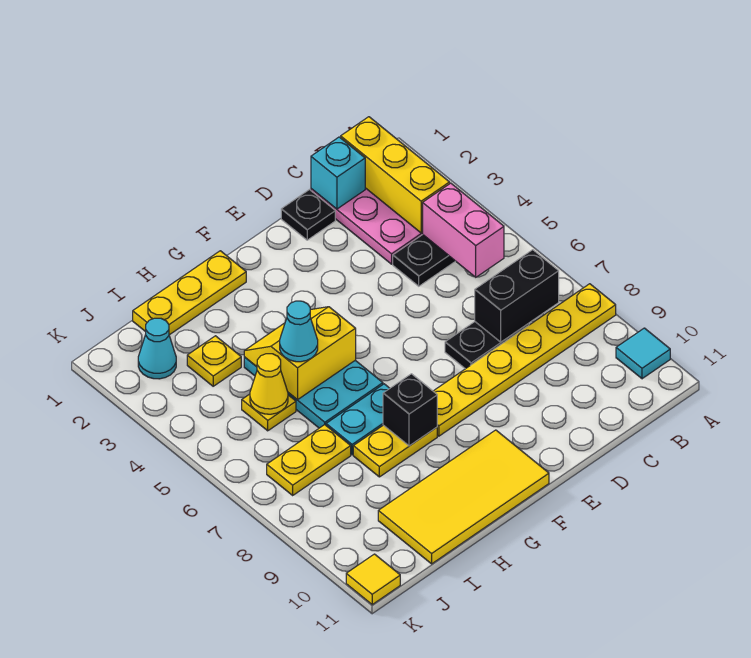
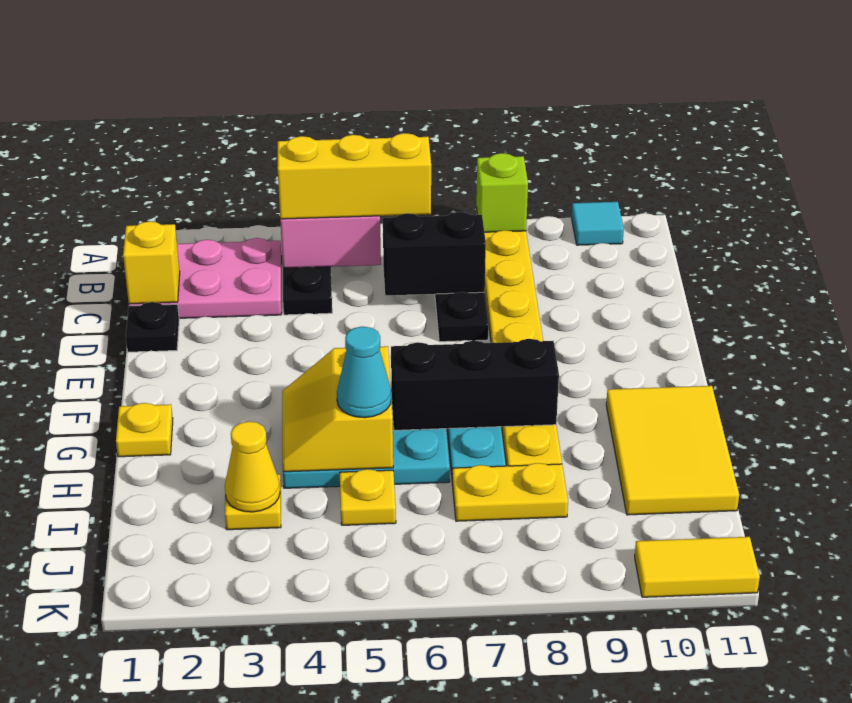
none -> lime brick A8 level 2
yellow brick B1:B3 level 2 -> yellow brick B4:B6 level 3
black brick B7:C7 level 2 -> black brick C6:C7 level 2
cyan brick C1 level 2 -> yellow brick C1 level 2
yellow tile F10:I11 level 1 -> yellow tile G10:I11 level 1
yellow plate G1:I1 level 1 -> yellow plate G1 level 1
black brick G8 level 2 -> black brick G6:G8 level 2
yellow cone I5 level 2 -> yellow cone I3 level 2
yellow plate I7:J7 level 1 -> yellow plate I7:I8 level 1
cyan cone J2 level 1 -> none
yellow tile K11 level 1 -> yellow tile K10:K11 level 1

